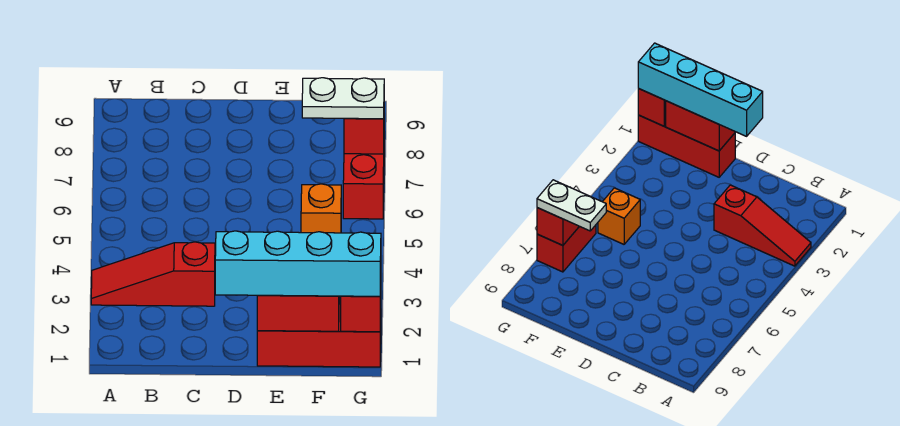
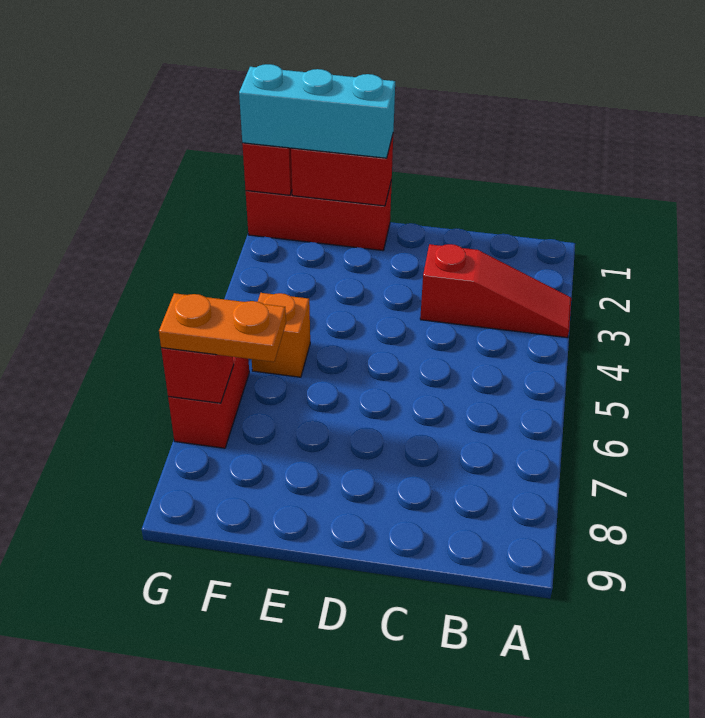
cyan brick D1:G1 level 3 -> cyan brick E1:G1 level 3
white plate F7:G7 level 3 -> orange plate F7:G7 level 3

